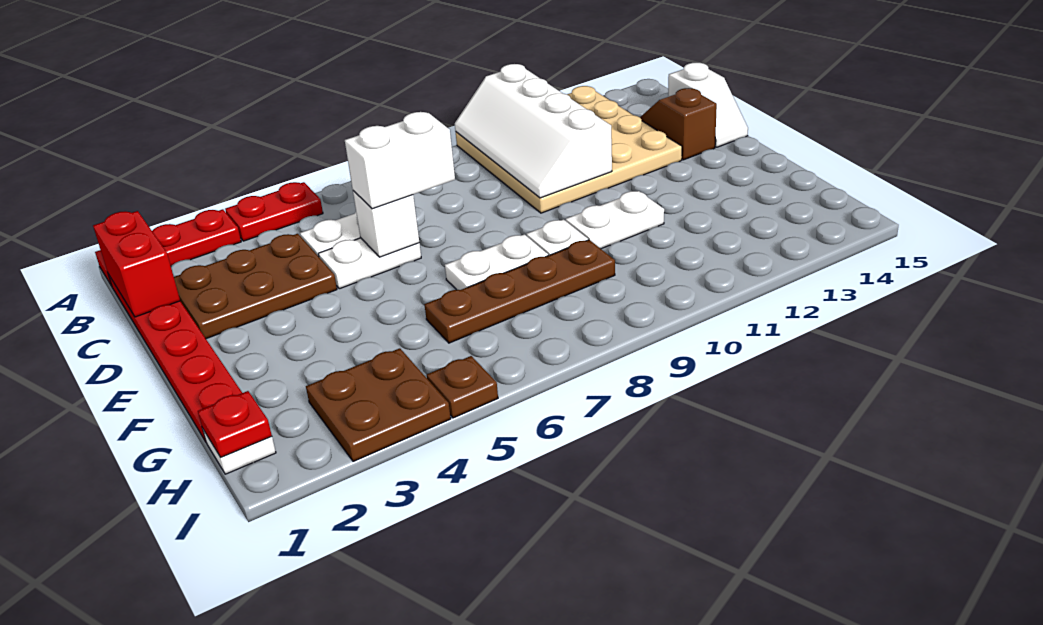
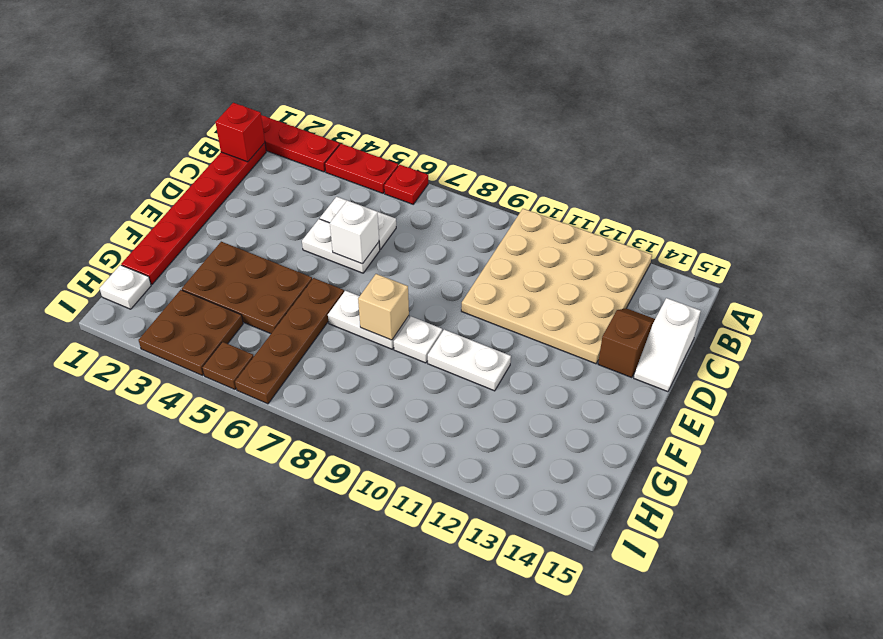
white slope A10:D11 level 2 top 11 -> none
red brick B1:C1 level 2 -> red brick B1 level 2
brown plate C2:D4 level 1 -> brown plate F3:G5 level 1
white brick D6:D7 level 3 -> none
none -> tan brick F8 level 2
brown plate G6:G9 level 1 -> brown plate F6:I6 level 1
red plate H1 level 2 -> red plate A6 level 1

